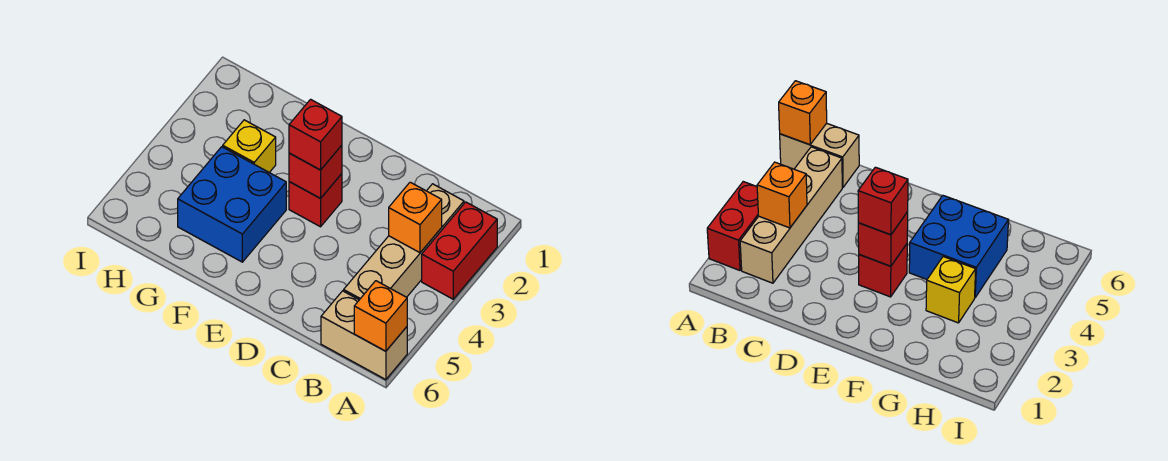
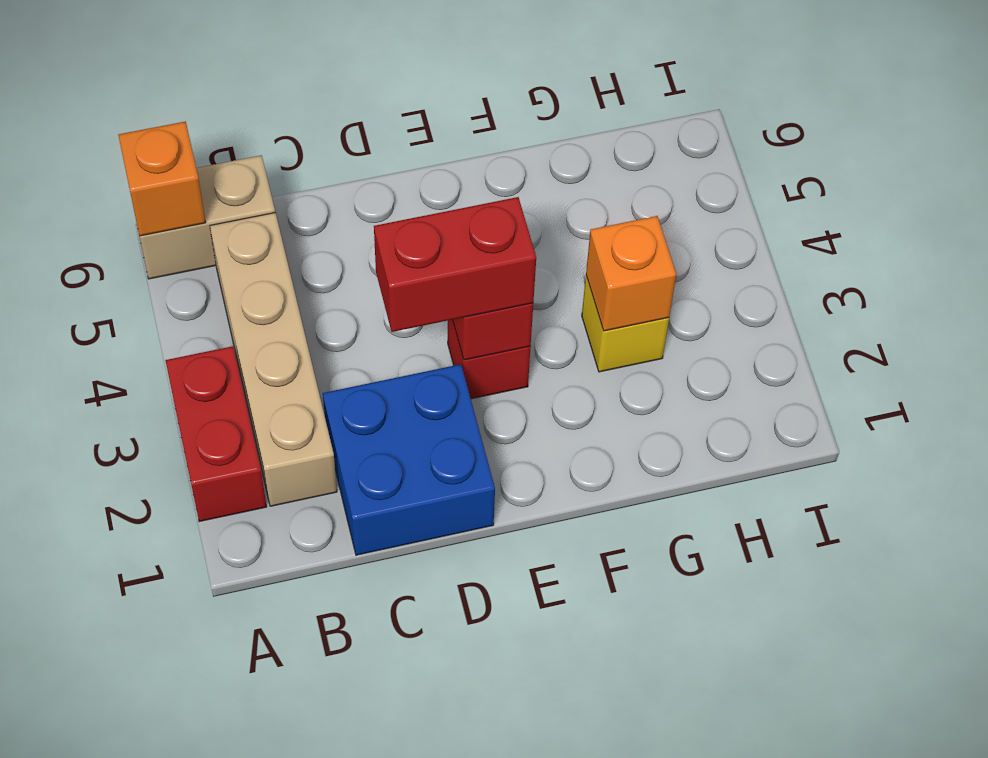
orange brick B3 level 2 -> orange brick G3 level 2
red brick E3 level 3 -> red brick D3:E3 level 3
blue brick F4:G5 level 1 -> blue brick C1:D2 level 1

